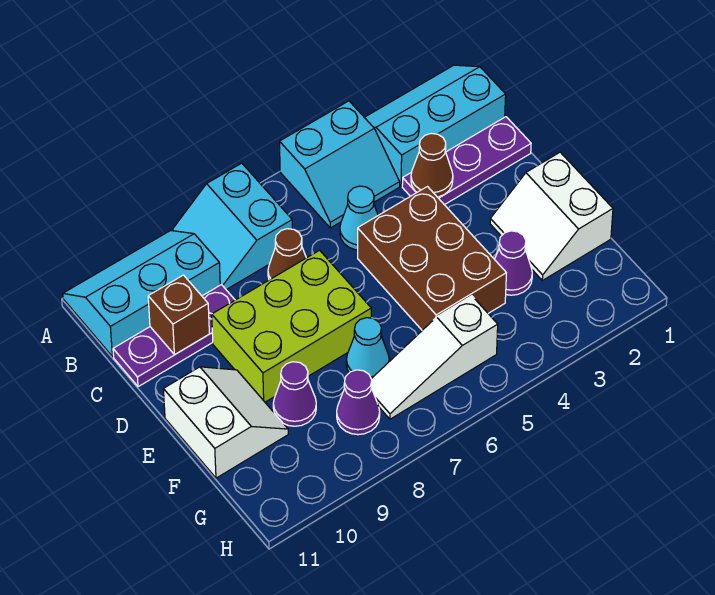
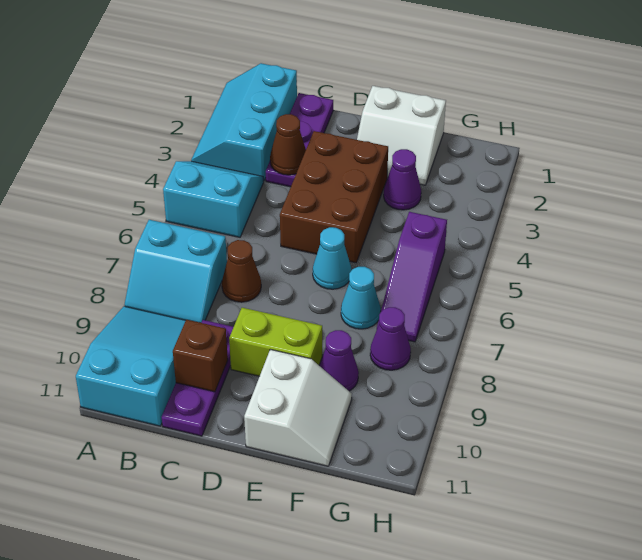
cyan slope A4:B5 level 1 top A -> cyan slope A4:B5 level 1 top 5
cyan slope A9:B11 level 1 top B -> cyan slope A9:B11 level 1 top 11
cyan cone C5 level 1 -> cyan cone E6 level 1
brown brick D4:F5 level 1 -> brown brick D3:E5 level 1
lime brick D7:E9 level 1 -> lime brick D9:E9 level 1
white slope E10:F11 level 1 top 11 -> white slope E10:F11 level 1 top E
white slope G5:G7 level 1 top 5 -> purple slope G5:G7 level 1 top 5

